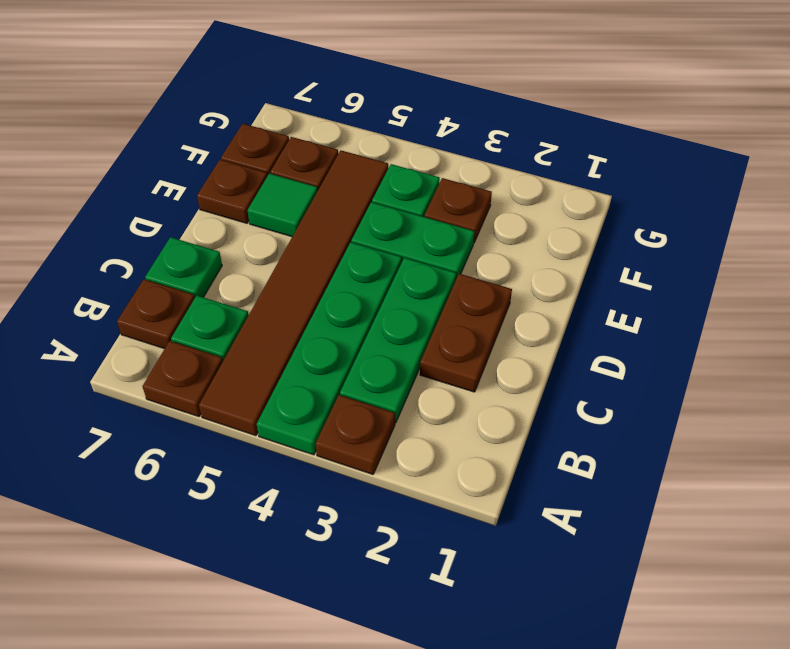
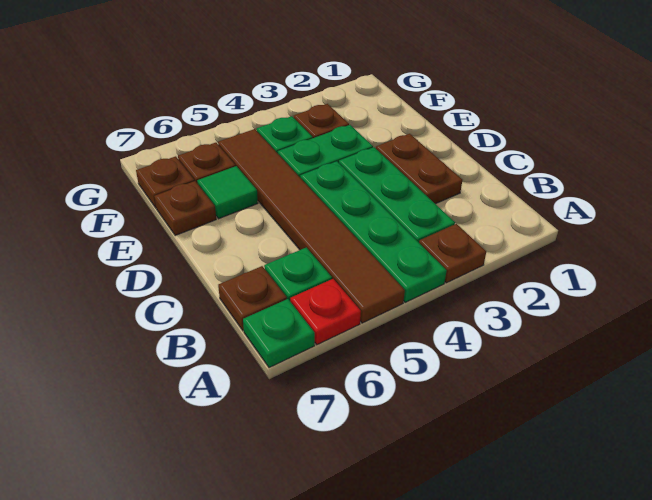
brown plate A6 level 1 -> red plate A6 level 1
green plate C7 level 1 -> green plate A7 level 1

